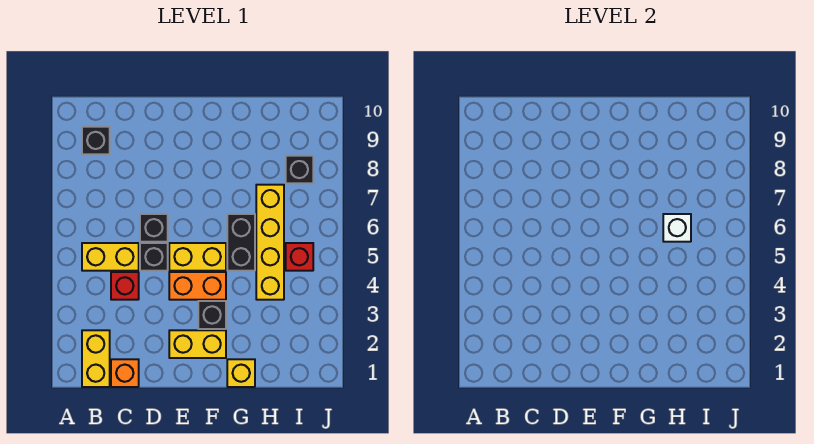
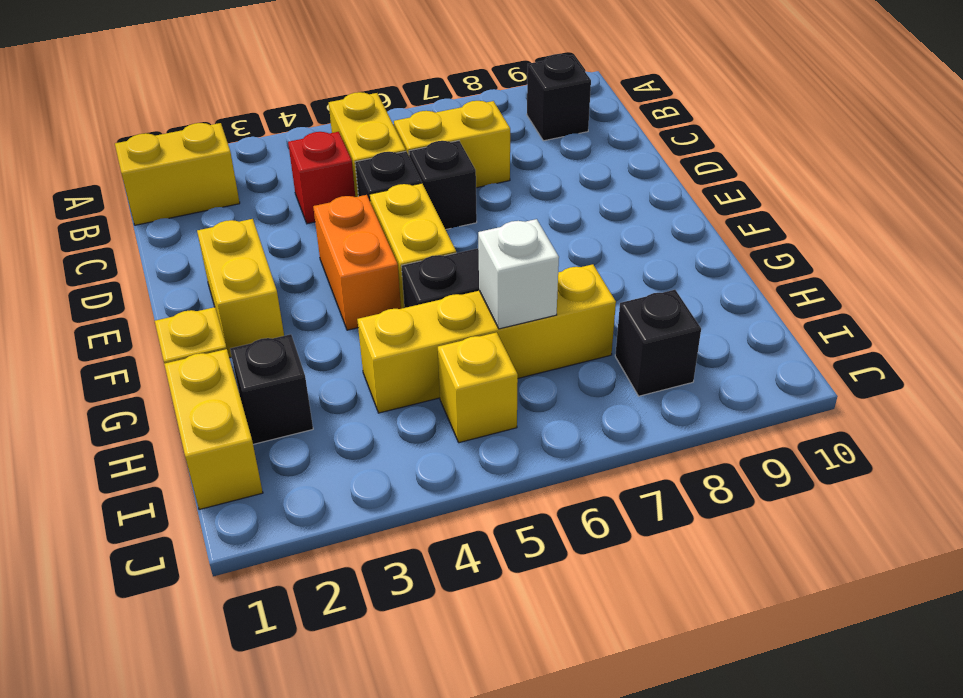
orange brick C1 level 1 -> none
none -> yellow brick C6:C7 level 1
black brick F3 level 1 -> black brick H2 level 1
none -> yellow brick H1:I1 level 1
red brick I5 level 1 -> yellow brick I5 level 1

